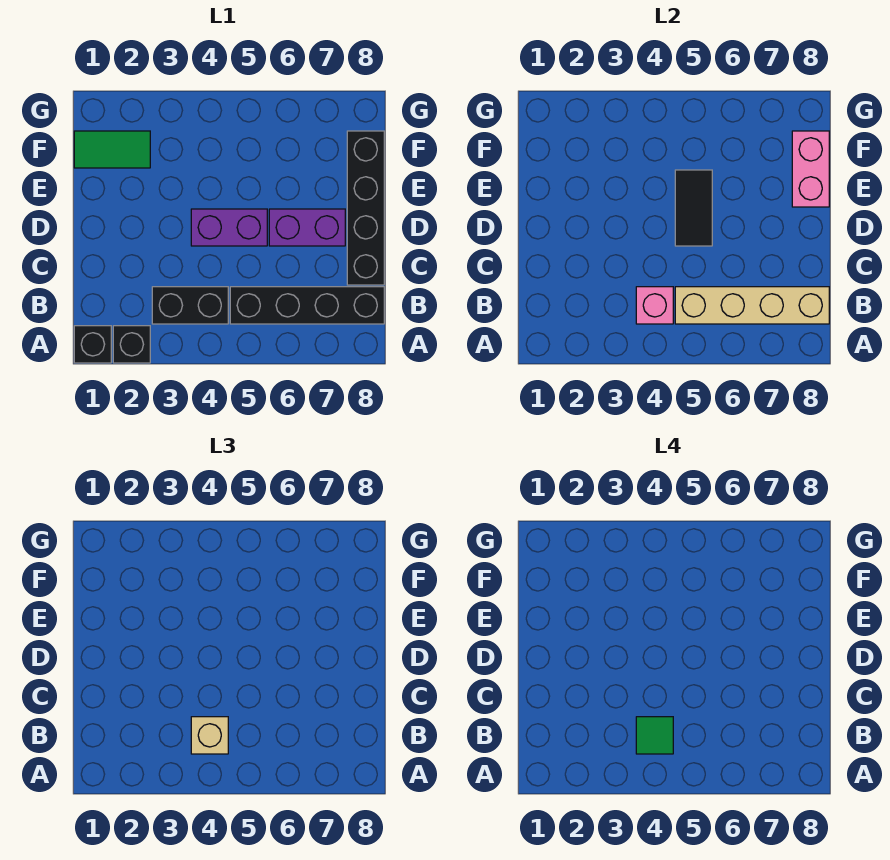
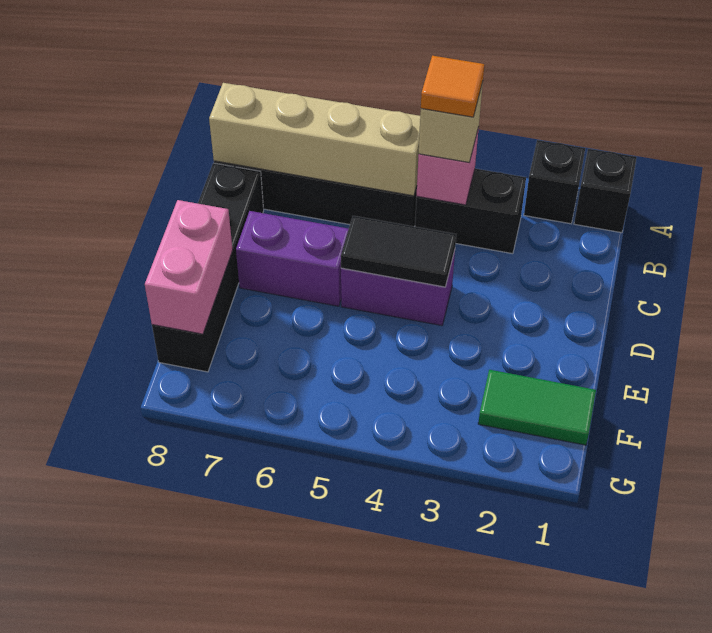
green tile B4 level 4 -> orange tile B4 level 4
black tile D5:E5 level 2 -> black tile D4:D5 level 2

